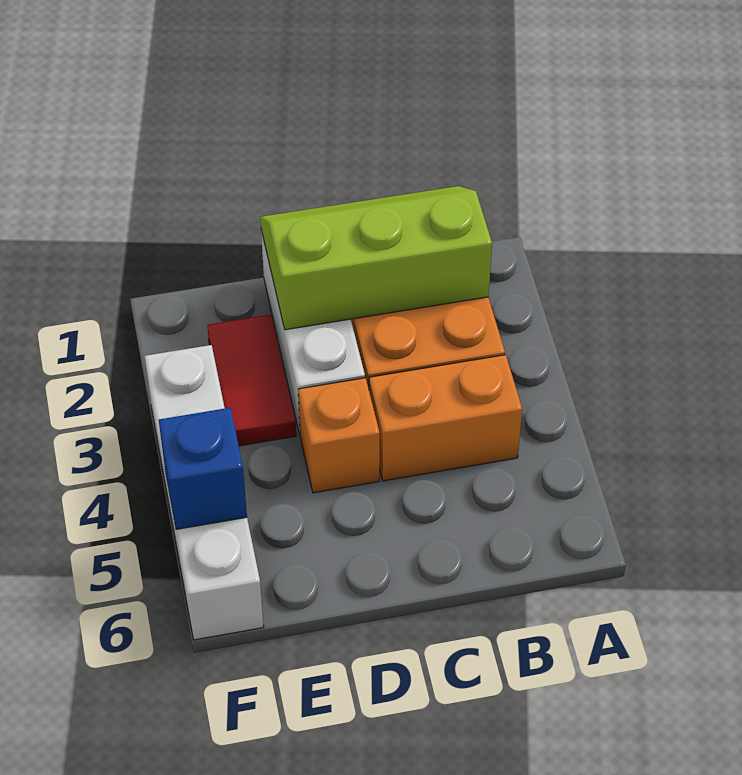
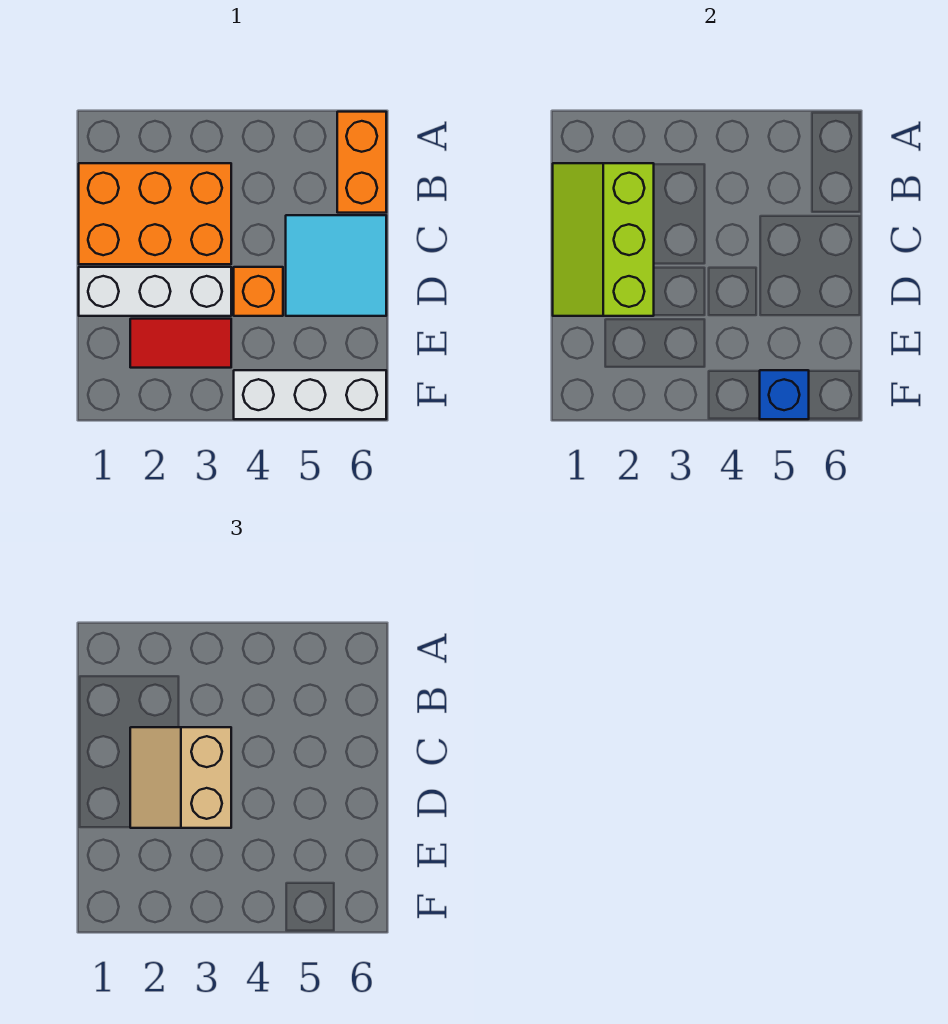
orange brick B4:C4 level 1 -> orange brick A6:B6 level 1
none -> tan slope C2:D3 level 3 top 3
none -> cyan tile C5:D6 level 1
white brick F3:F6 level 1 -> white brick F4:F6 level 1

